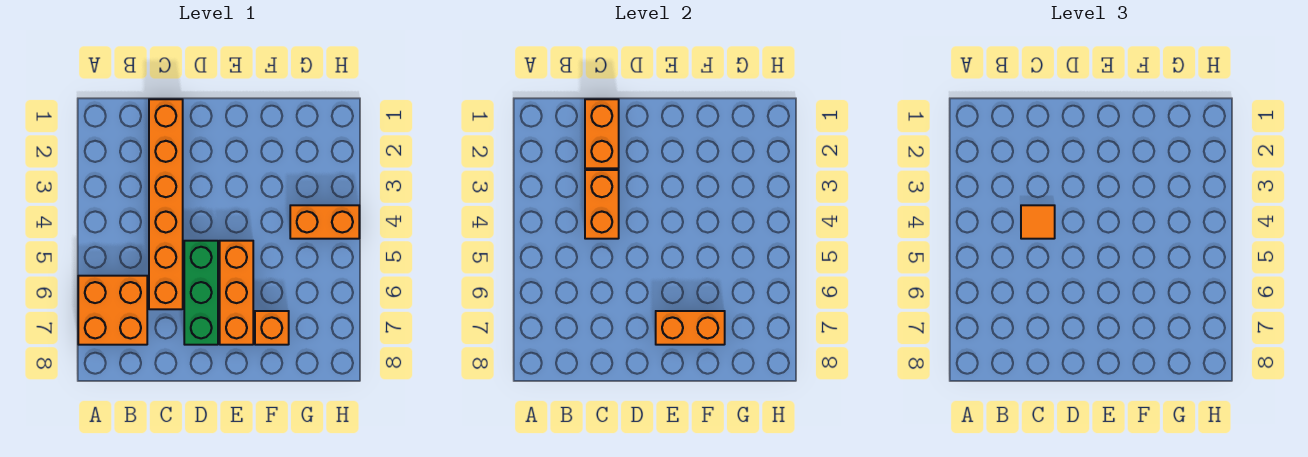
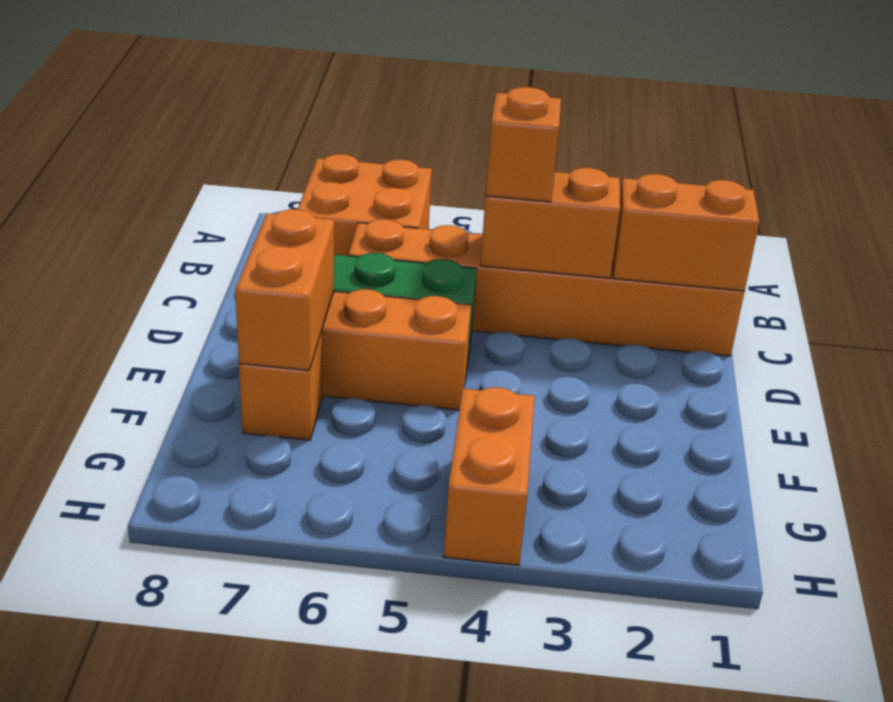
orange tile C4 level 3 -> orange brick C4 level 3

